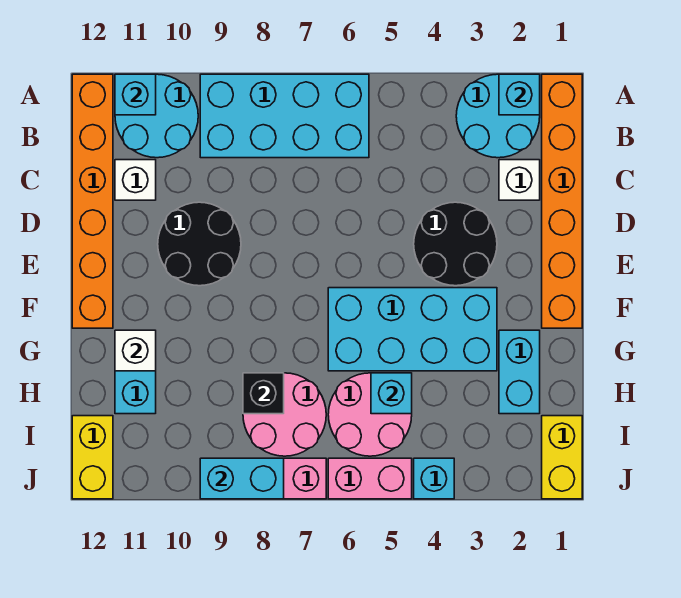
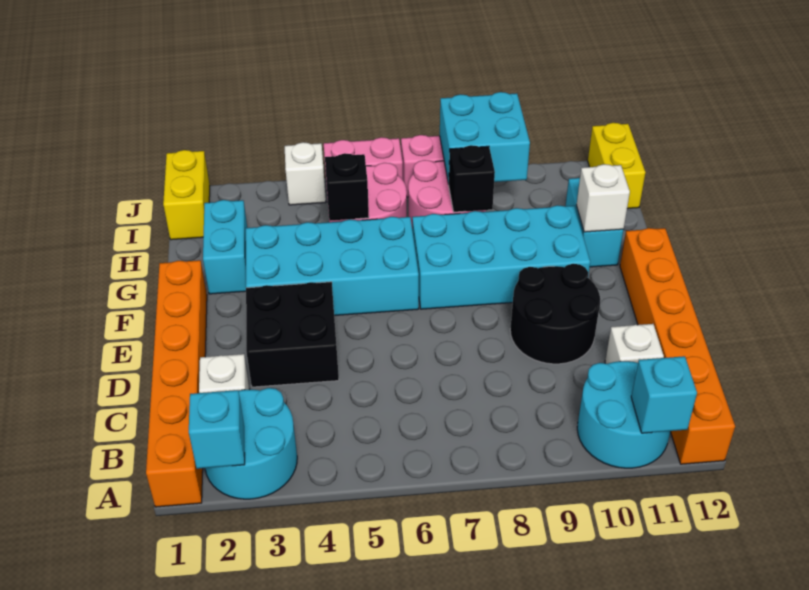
cyan brick A6:B9 level 1 -> cyan brick F7:G10 level 1
black round brick D3:E4 level 1 -> black brick D3:E4 level 1
cyan brick H5 level 2 -> black brick H5 level 2
cyan brick J4 level 1 -> white brick J4 level 1
cyan brick J8:J9 level 2 -> cyan brick I8:J9 level 2

